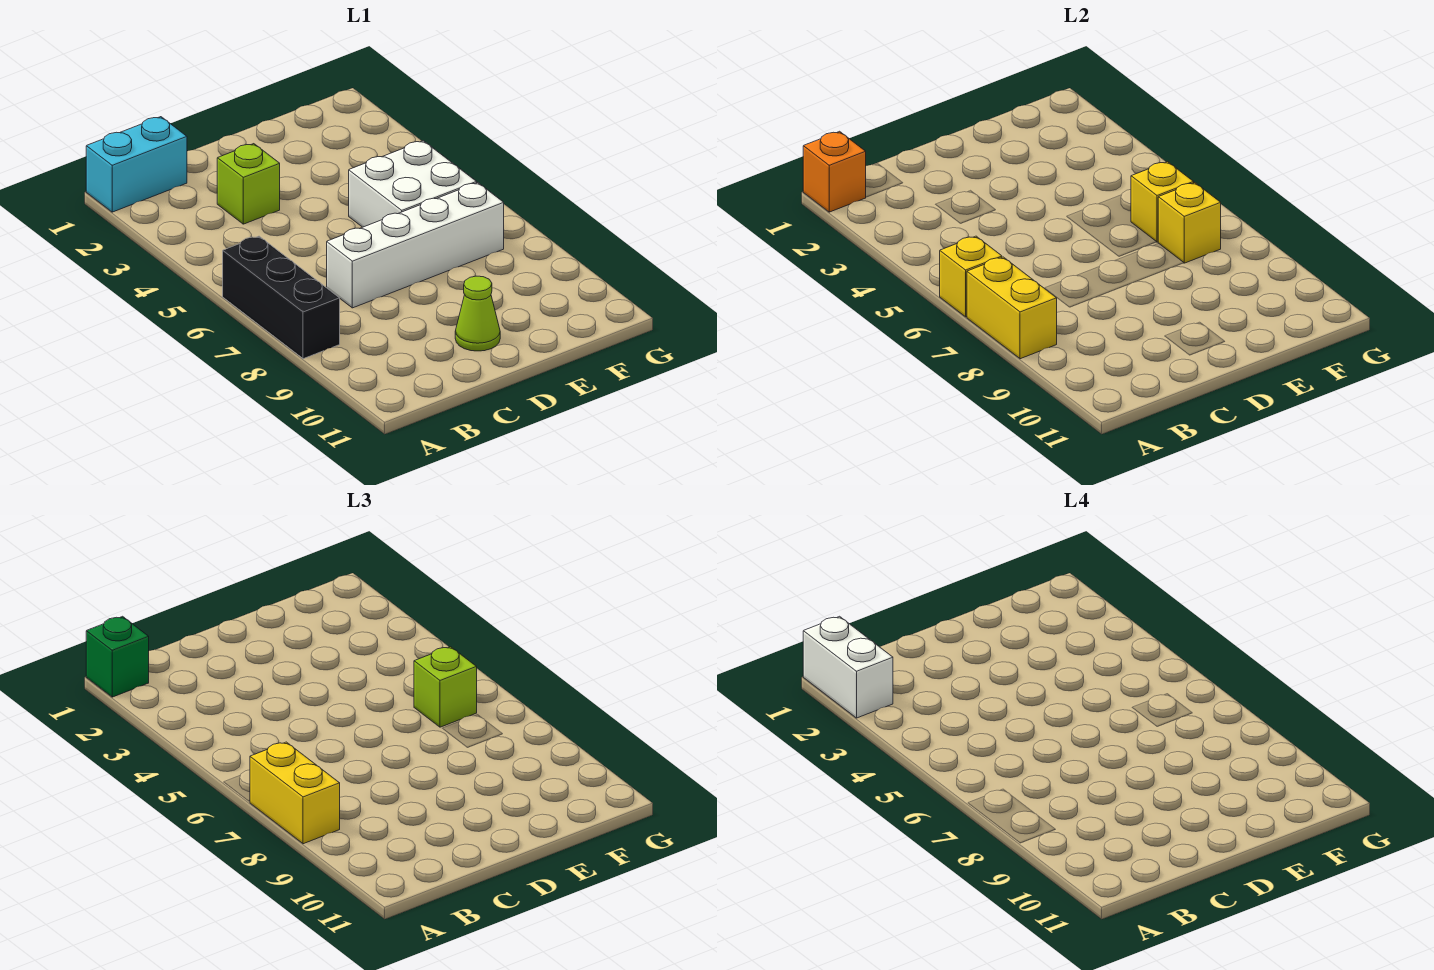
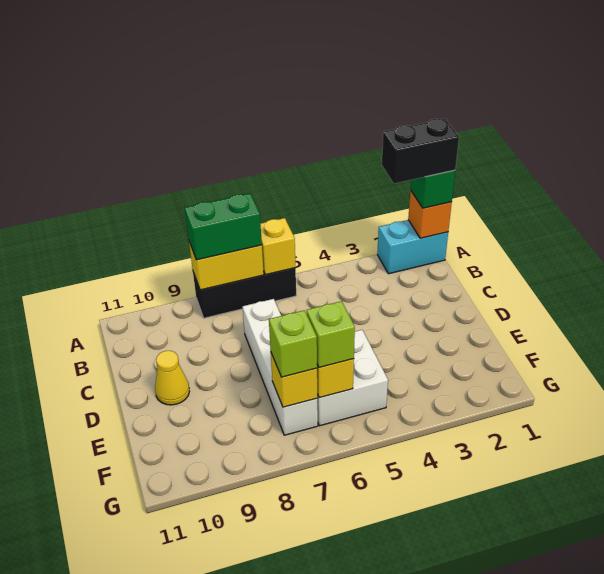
cyan brick A1:B1 level 1 -> cyan brick A1:A2 level 1
white brick A1:A2 level 4 -> black brick A1:A2 level 4
yellow brick A7:A8 level 3 -> green brick A7:A8 level 3
lime brick C3 level 1 -> lime brick F7 level 3
lime cone D10 level 1 -> yellow cone D10 level 1

